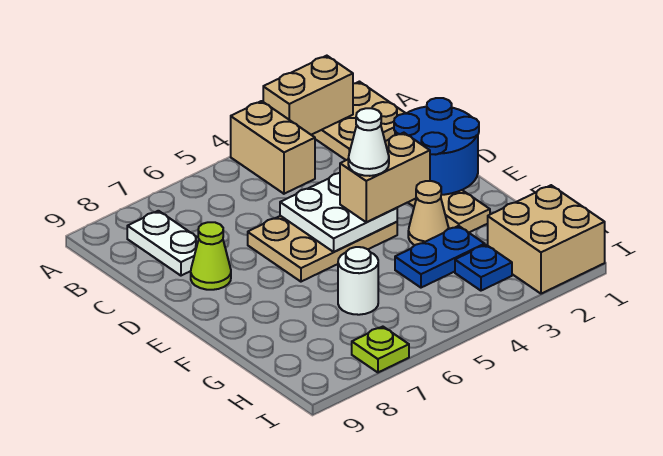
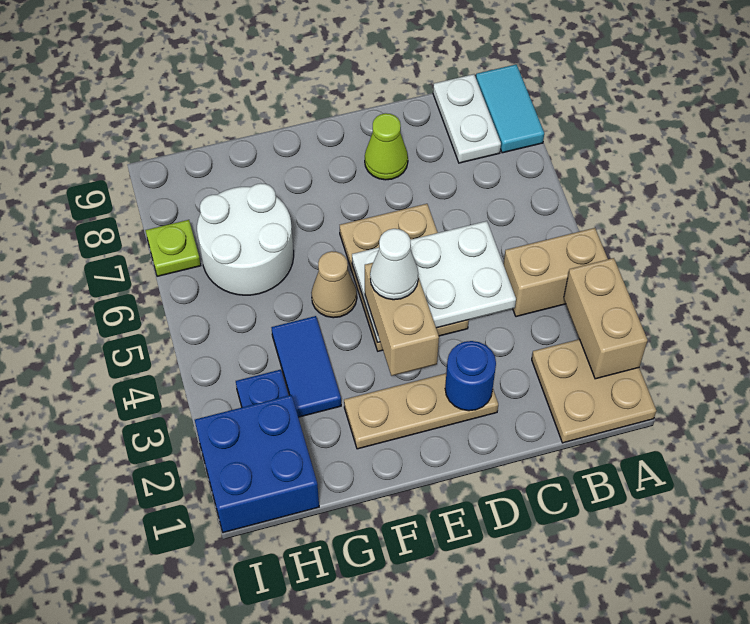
none -> cyan tile A8:A9 level 1
white plate B8:C8 level 1 -> white plate B8:B9 level 1
blue round brick D1:E2 level 2 -> blue round brick D2 level 2
white plate D4:E5 level 2 -> white plate C4:E5 level 2
tan cone F3 level 1 -> tan cone F5 level 1
blue plate G3:G4 level 1 -> blue tile G3:G4 level 1
white round brick G6 level 1 -> white round brick G6:H7 level 1
tan brick H1:I2 level 1 -> blue brick H1:I2 level 1

